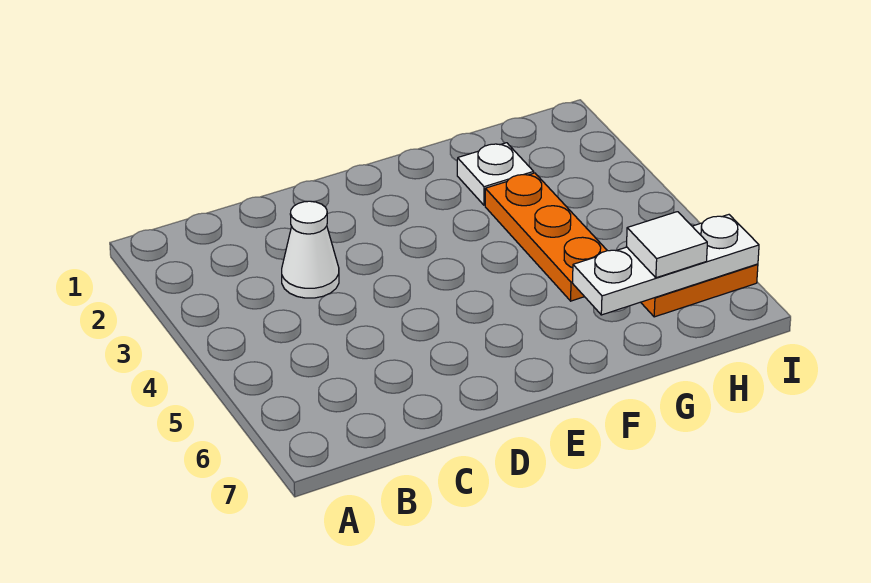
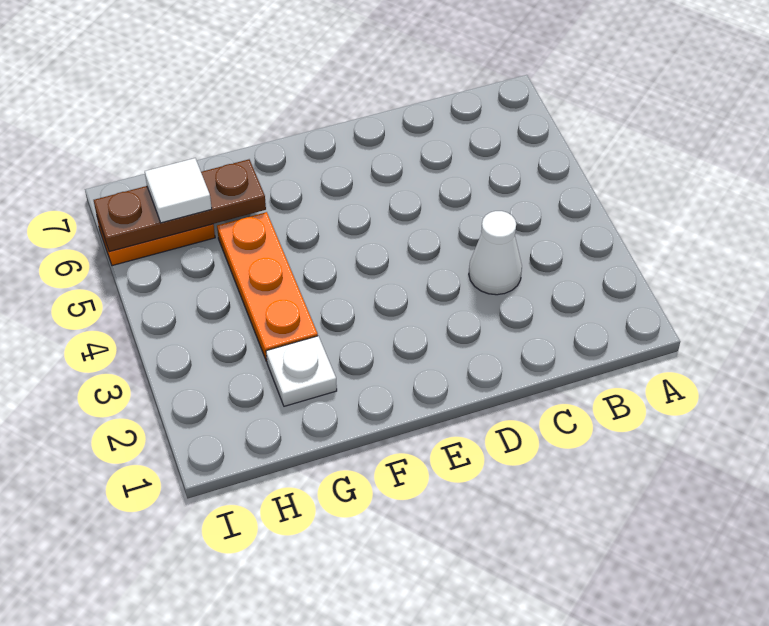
white plate G6:I6 level 2 -> brown plate G6:I6 level 2

